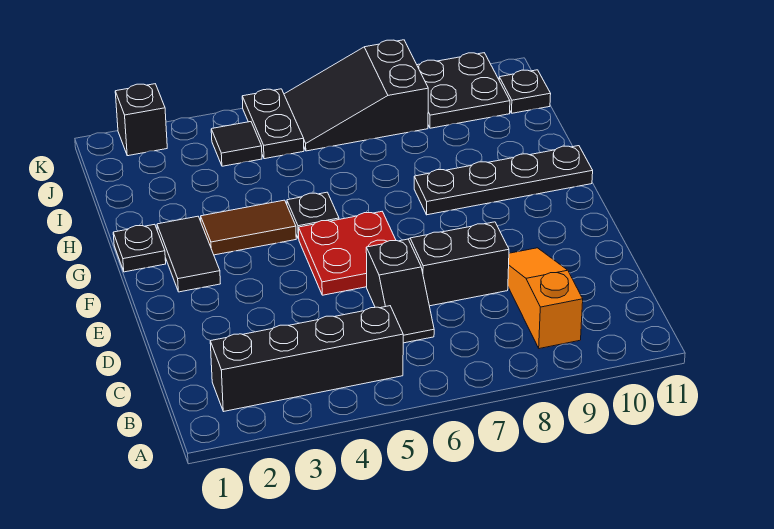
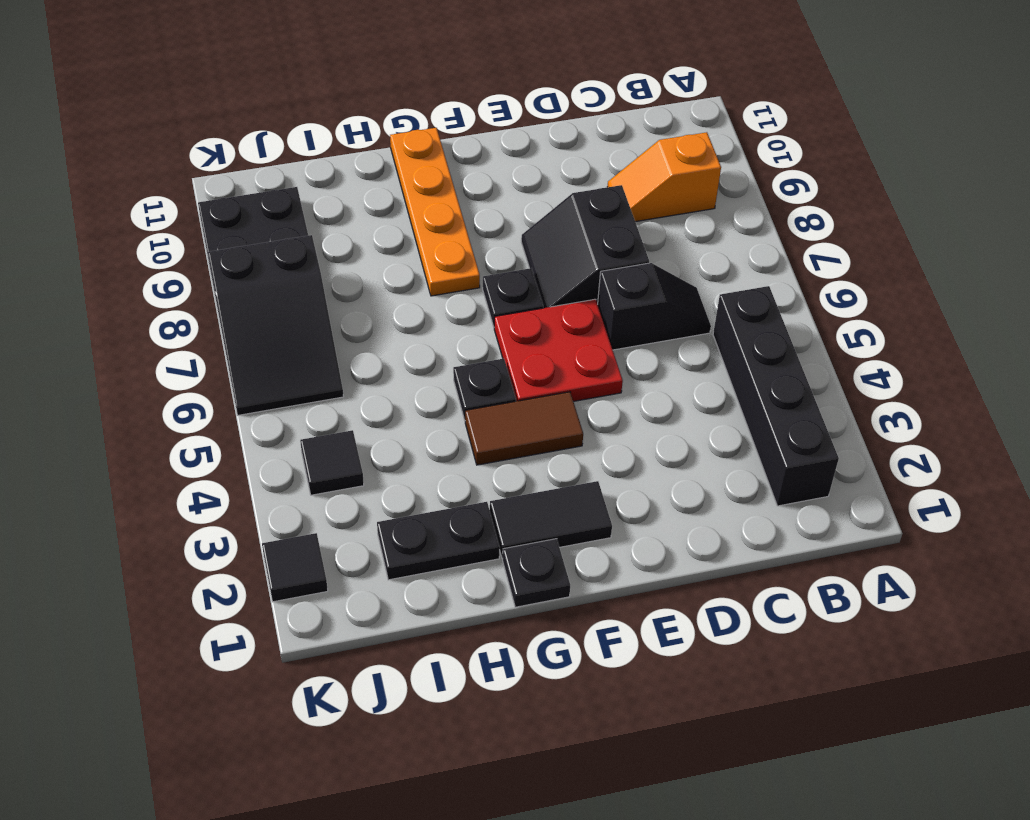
orange slope B9:D9 level 1 top B -> orange slope B9:C9 level 1 top B
brown tile G3:G4 level 1 -> brown tile F4:G4 level 1
black plate G8:G11 level 1 -> orange plate G8:G11 level 1
black plate J5:K5 level 1 -> black plate H2:I2 level 1
black plate J11 level 1 -> black plate F7 level 1
black brick K2 level 1 -> black tile K2 level 1

